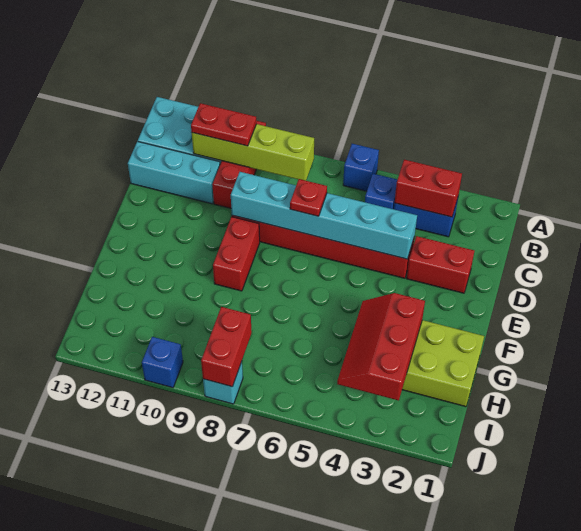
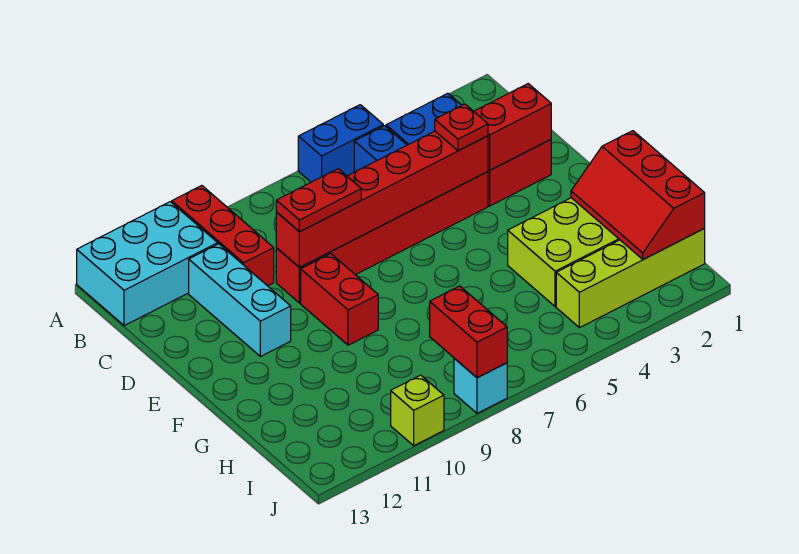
blue brick A6 level 1 -> blue brick A5:A6 level 1
red brick B3:B4 level 2 -> red brick D2:D3 level 2
lime brick B8:B11 level 2 -> lime brick I1:I4 level 1
red plate B10:B11 level 3 -> red plate D8:D9 level 3
cyan brick C11:C13 level 1 -> cyan brick C11:E11 level 1
cyan brick D4:D9 level 2 -> red brick D4:D9 level 2
red plate D7 level 3 -> red plate D4 level 3
red slope G3:I4 level 2 top 3 -> red slope G1:I2 level 2 top 1
blue brick J10 level 1 -> lime brick J10 level 1

